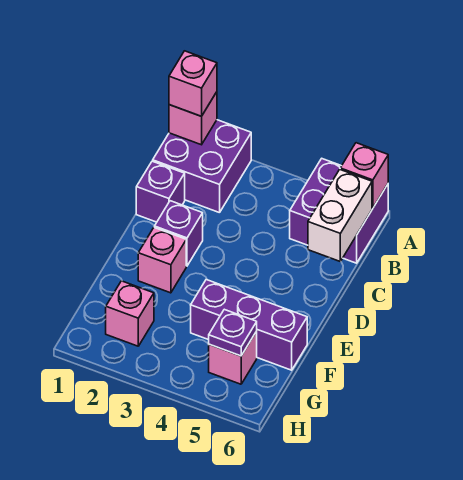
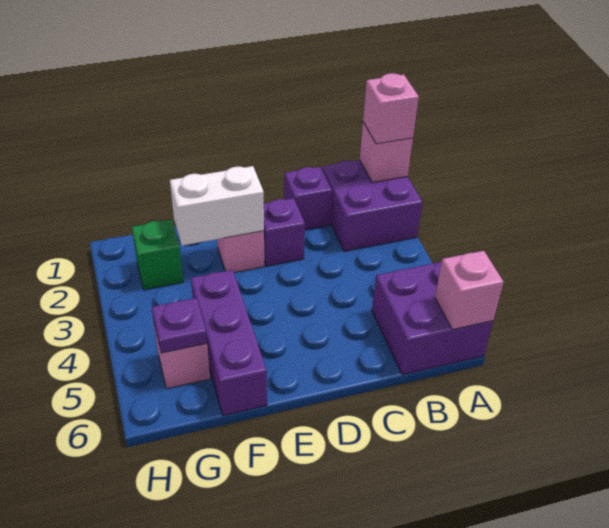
white brick B6:C6 level 2 -> white brick E2:F2 level 2
pink brick G2 level 1 -> green brick G2 level 1

